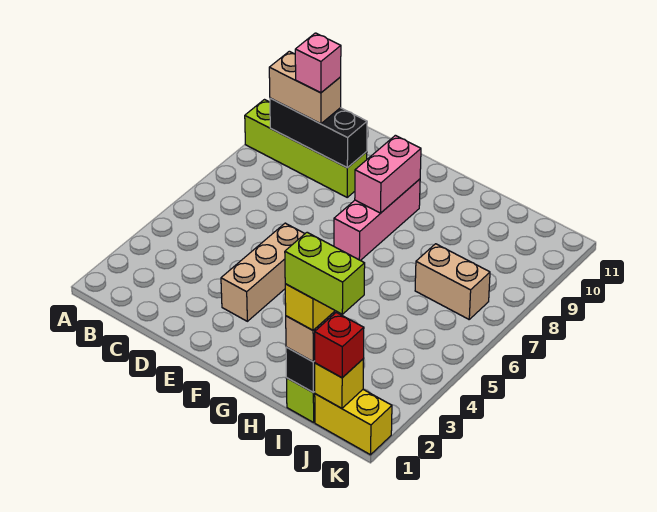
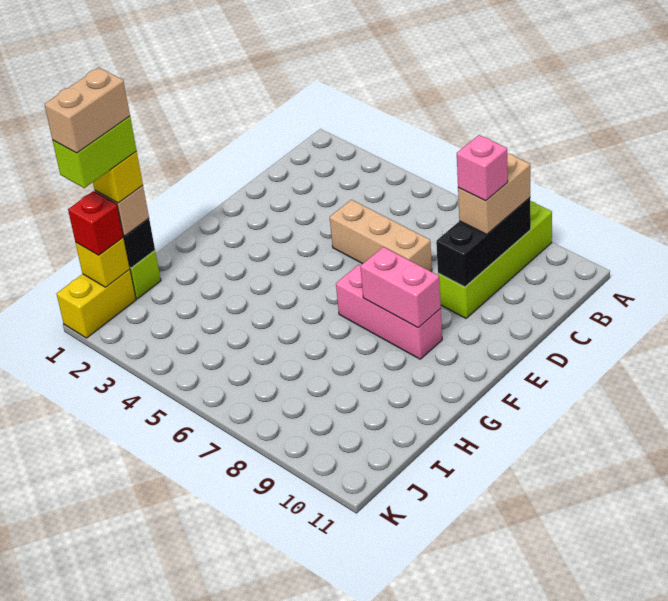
tan brick E3:E5 level 1 -> tan brick D5:D7 level 1
tan brick I7:J7 level 1 -> tan brick I1:J1 level 6

